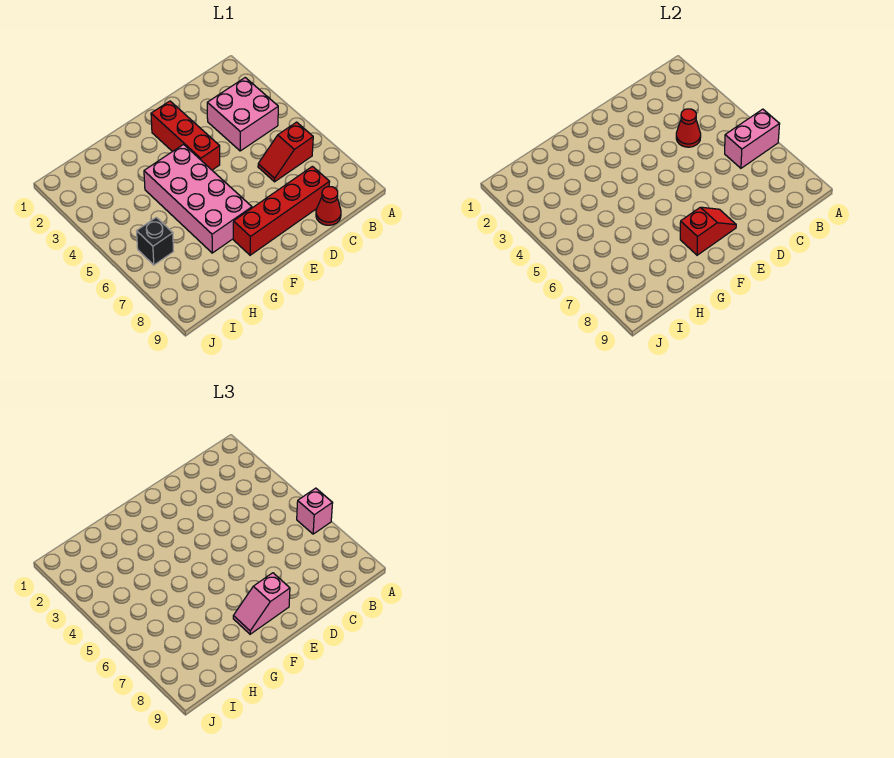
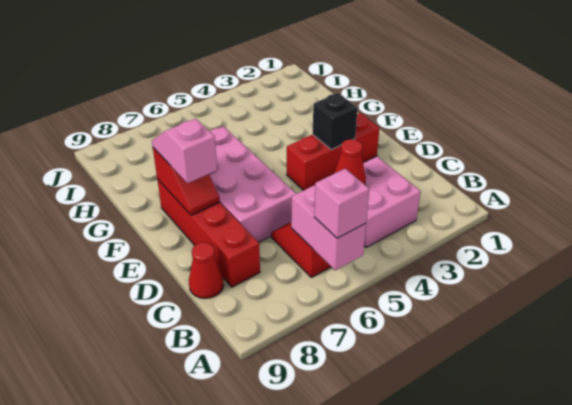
pink brick F4:G7 level 1 -> pink brick D6:G7 level 1
black brick I6 level 1 -> black brick E3 level 2

